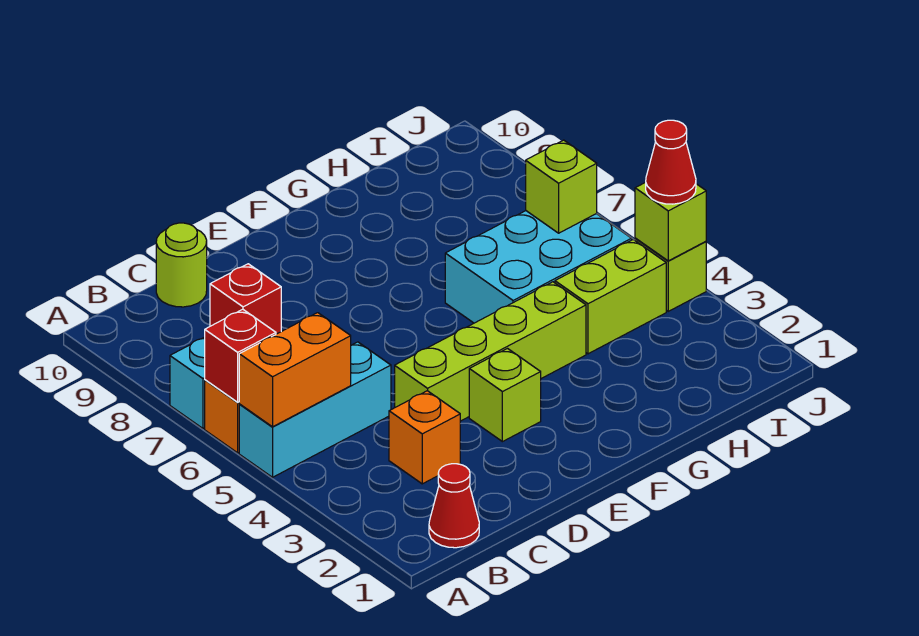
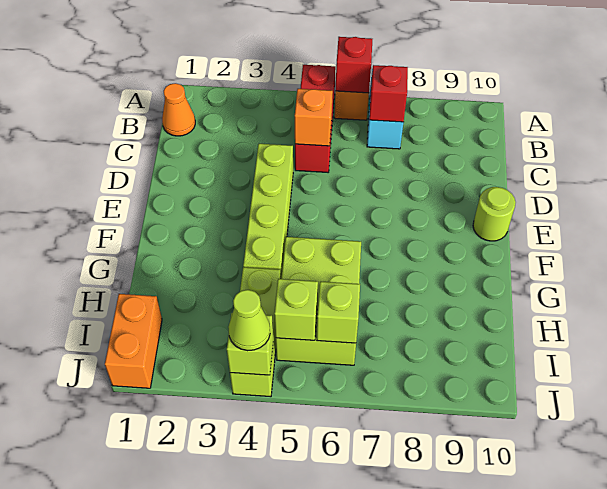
cyan brick A5:C5 level 1 -> red brick A5:C5 level 1
orange brick A5:B5 level 2 -> orange brick I1:J1 level 1
red cone B1 level 1 -> orange cone B1 level 1
orange brick C3 level 1 -> orange brick C5 level 2
lime round brick C10 level 1 -> lime round brick E10 level 1
lime brick E3 level 1 -> lime brick I5 level 2
cyan brick G5:I6 level 1 -> lime brick G5:I6 level 1
red cone J4 level 3 -> lime cone J4 level 3

